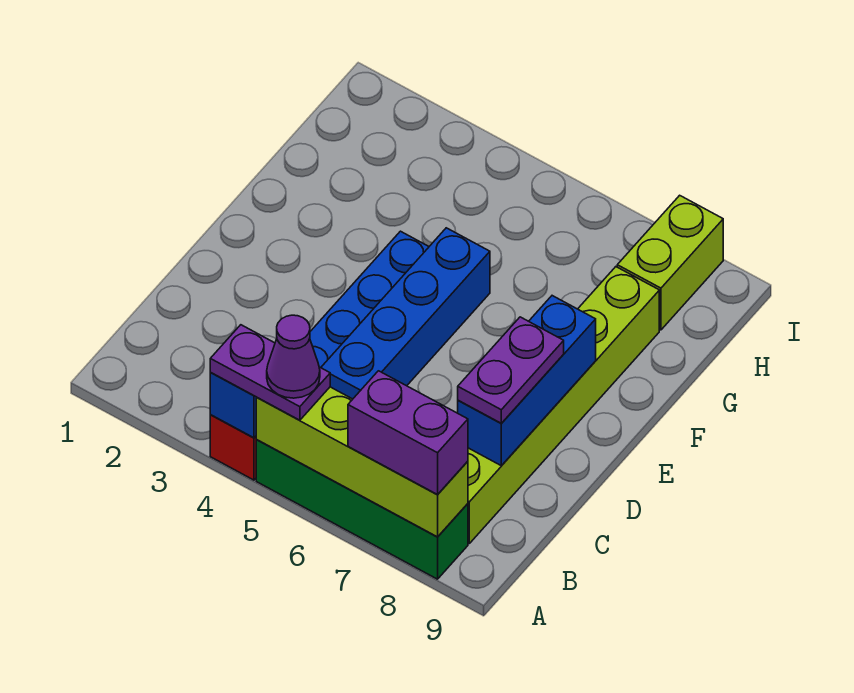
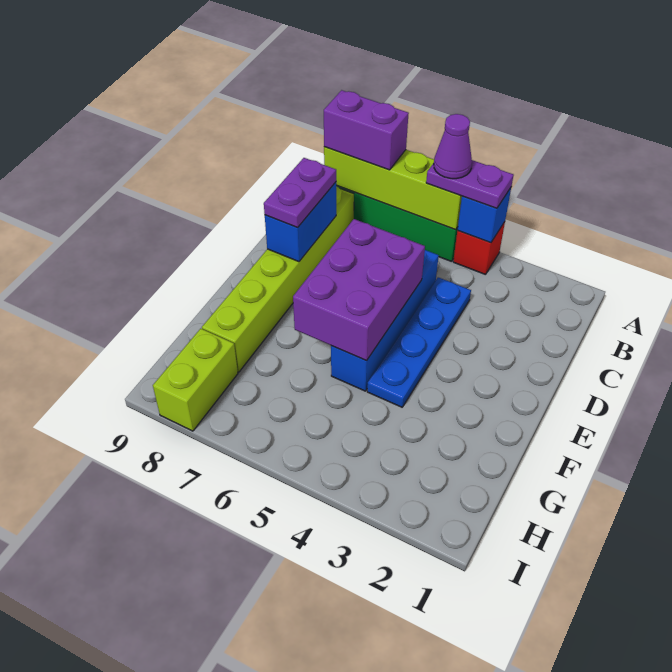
blue brick C8:E8 level 2 -> blue brick C8:D8 level 2
none -> purple brick D5:F6 level 2

